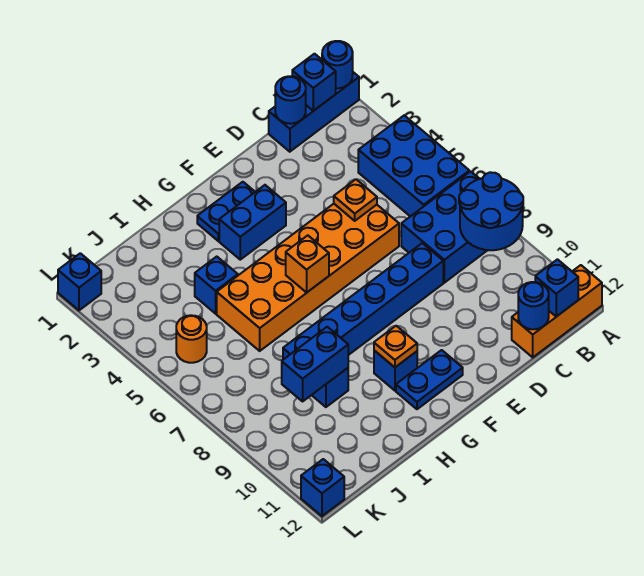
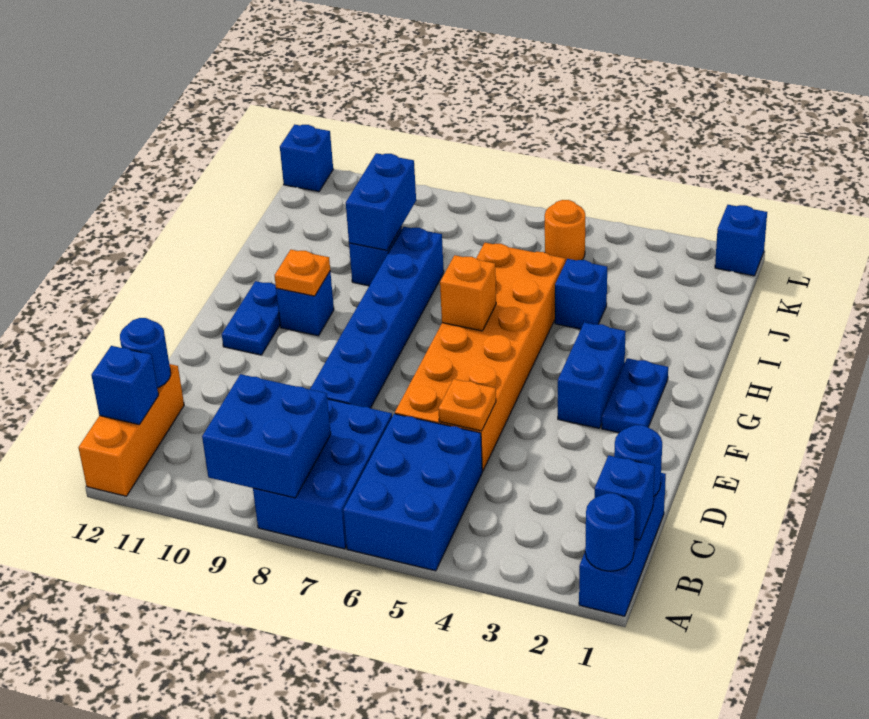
blue brick A4:B6 level 1 -> blue brick A5:C6 level 1
blue round brick A8:B9 level 2 -> blue brick A8:B9 level 2

